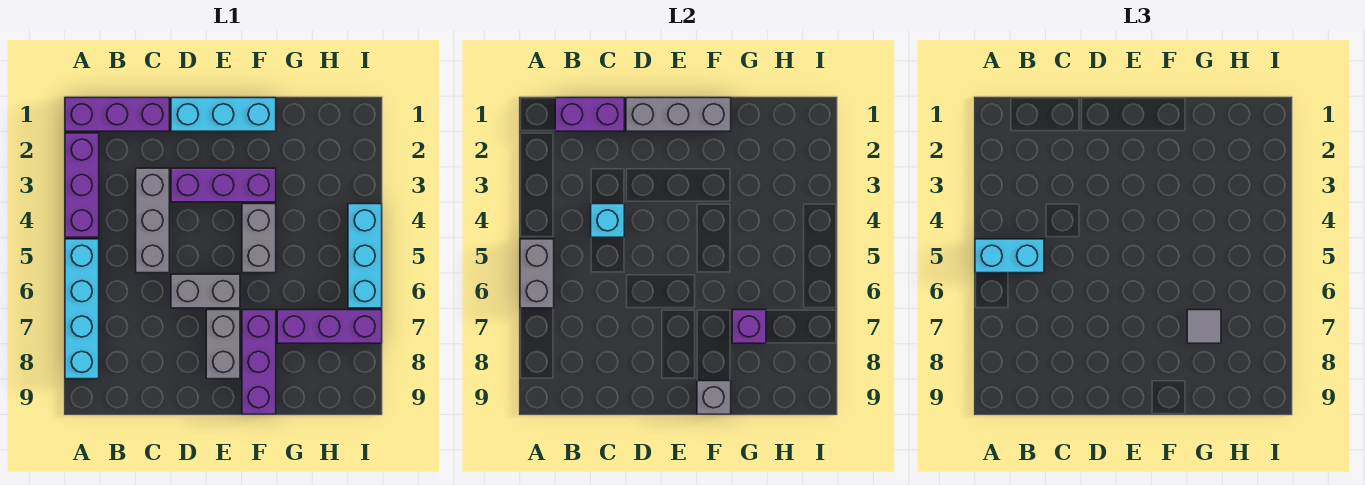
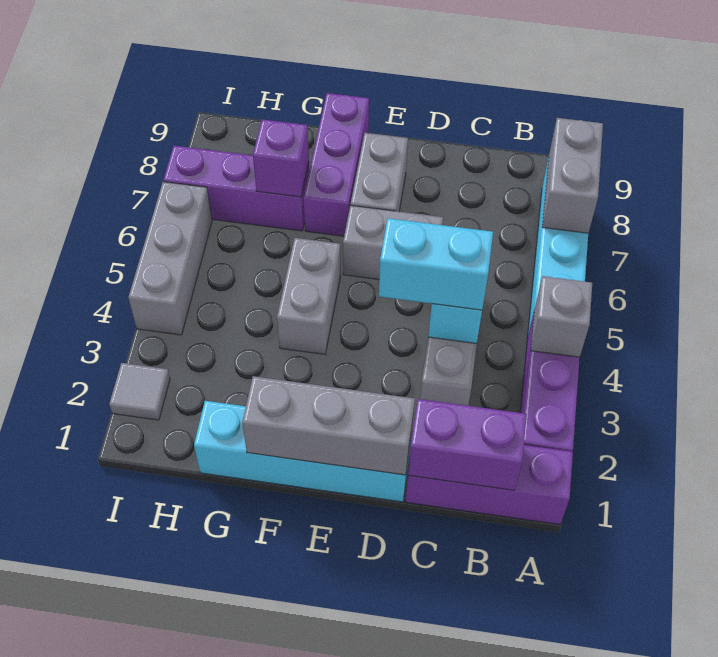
grey brick A5:A6 level 2 -> grey brick A7:A8 level 2
cyan brick A5:B5 level 3 -> cyan brick C4:D4 level 3
cyan brick D1:F1 level 1 -> cyan brick D1:G1 level 1
purple brick D3:F3 level 1 -> none
grey brick F9 level 2 -> grey brick A4 level 2
grey tile G7 level 3 -> grey tile I2 level 1
cyan brick I4:I6 level 1 -> grey brick I4:I6 level 1

